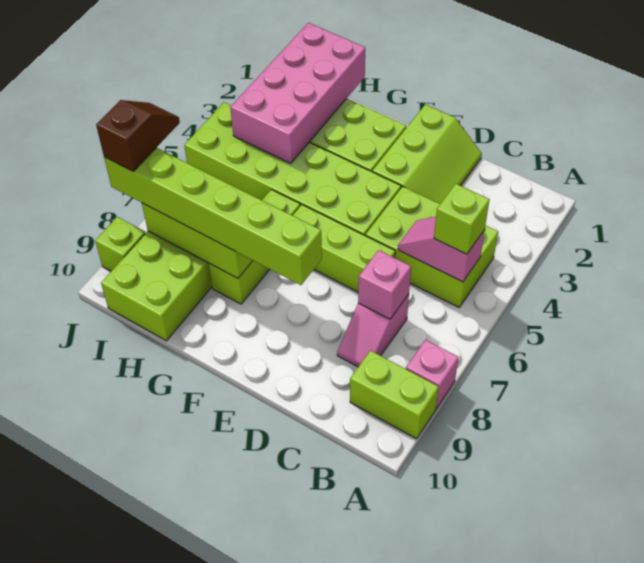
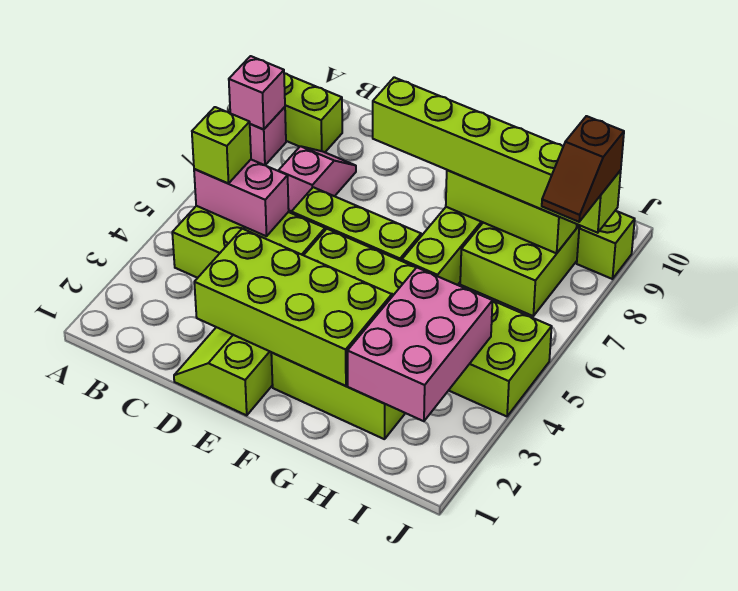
pink slope B5:C5 level 2 top B -> pink brick B5:C5 level 2
pink brick C7 level 2 -> pink brick A8 level 2
none -> lime brick D2:G3 level 2
pink brick H1:I4 level 2 -> pink brick H2:I4 level 2

